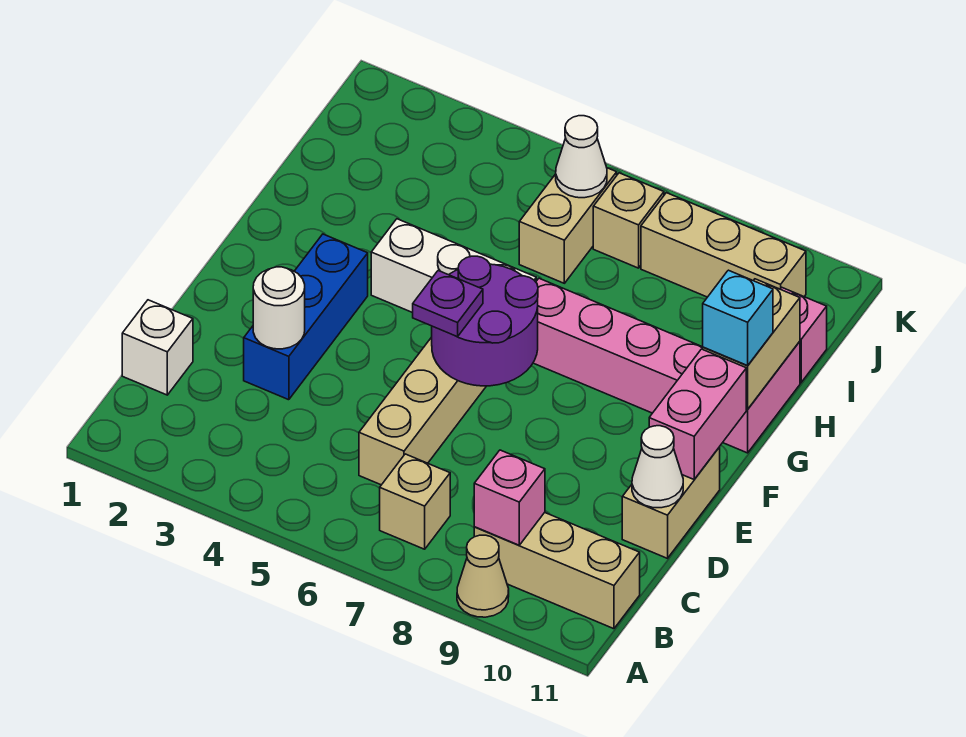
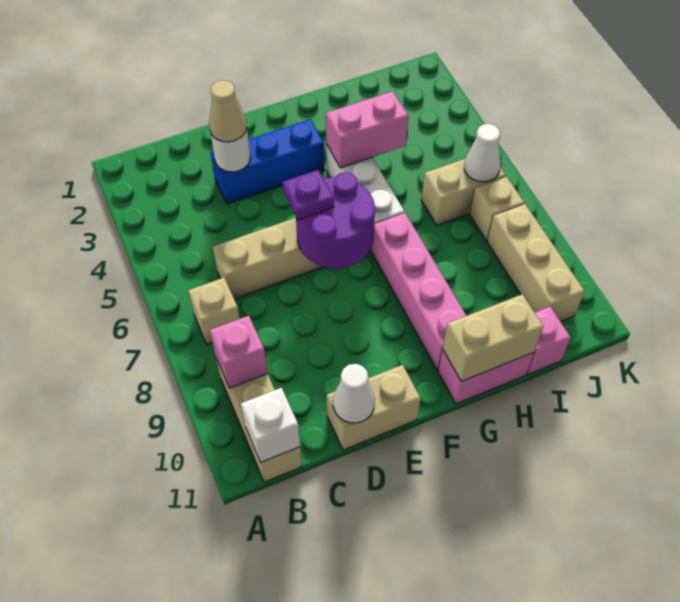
tan cone A9 level 1 -> tan cone D3 level 3
white brick C1 level 1 -> white brick B11 level 2
pink brick E11:F11 level 2 -> pink brick G4:H4 level 2
cyan brick G11 level 3 -> none

